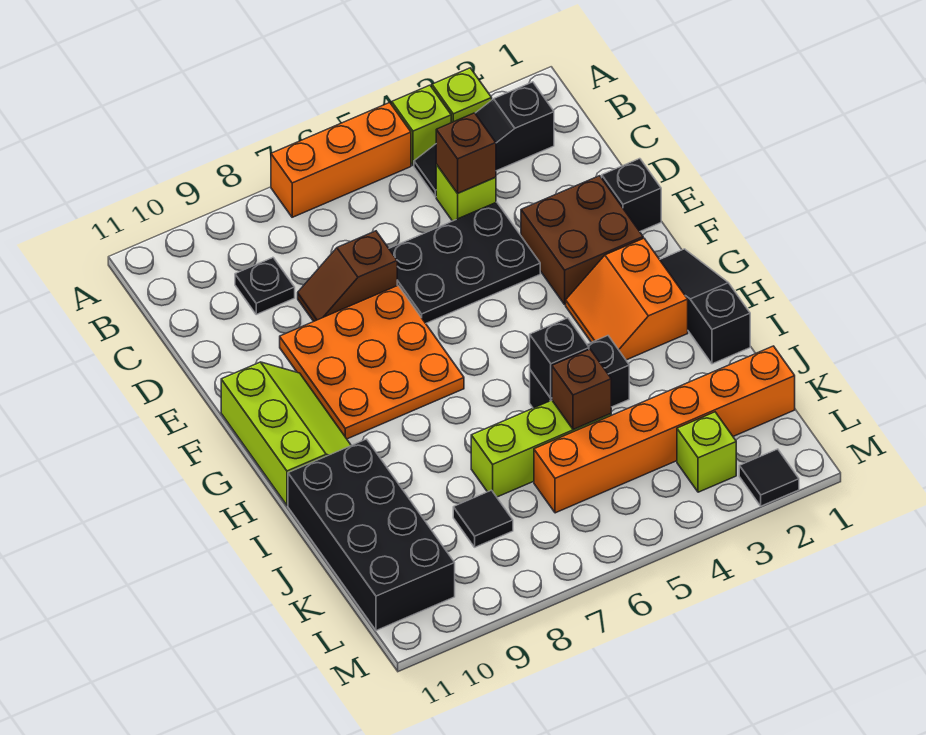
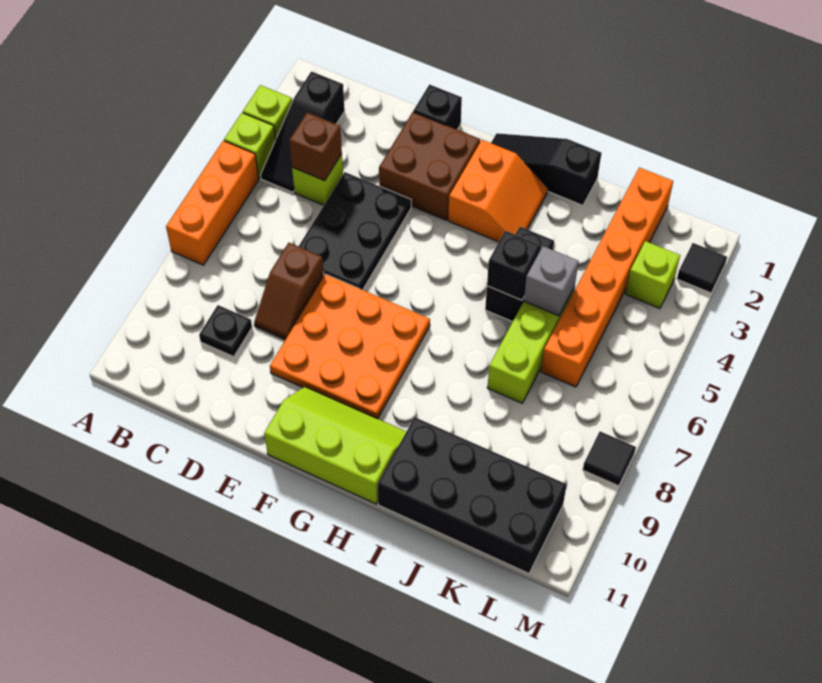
orange slope G2:H3 level 1 top 2 -> orange slope G2:H3 level 1 top G
brown brick J5 level 2 -> grey brick J5 level 2
black tile K8 level 1 -> black tile M8 level 1

